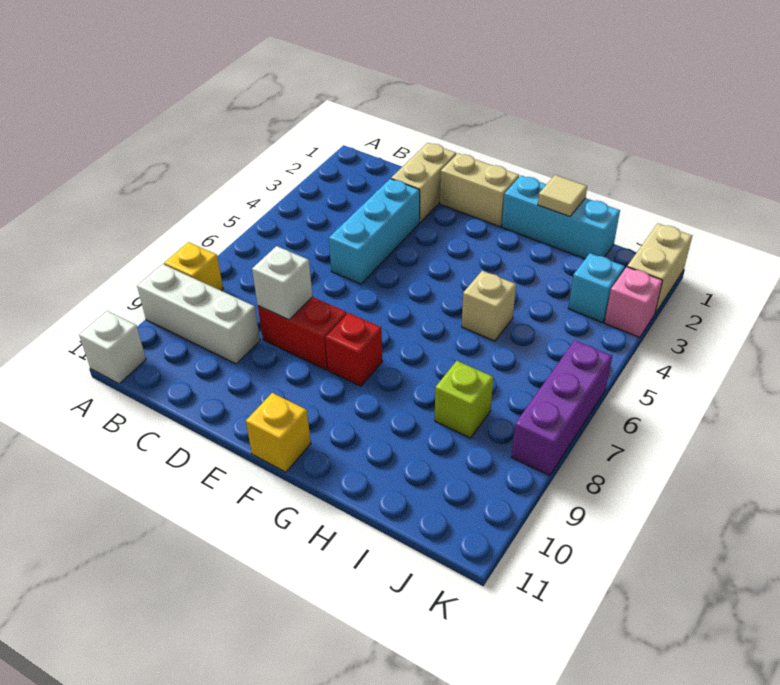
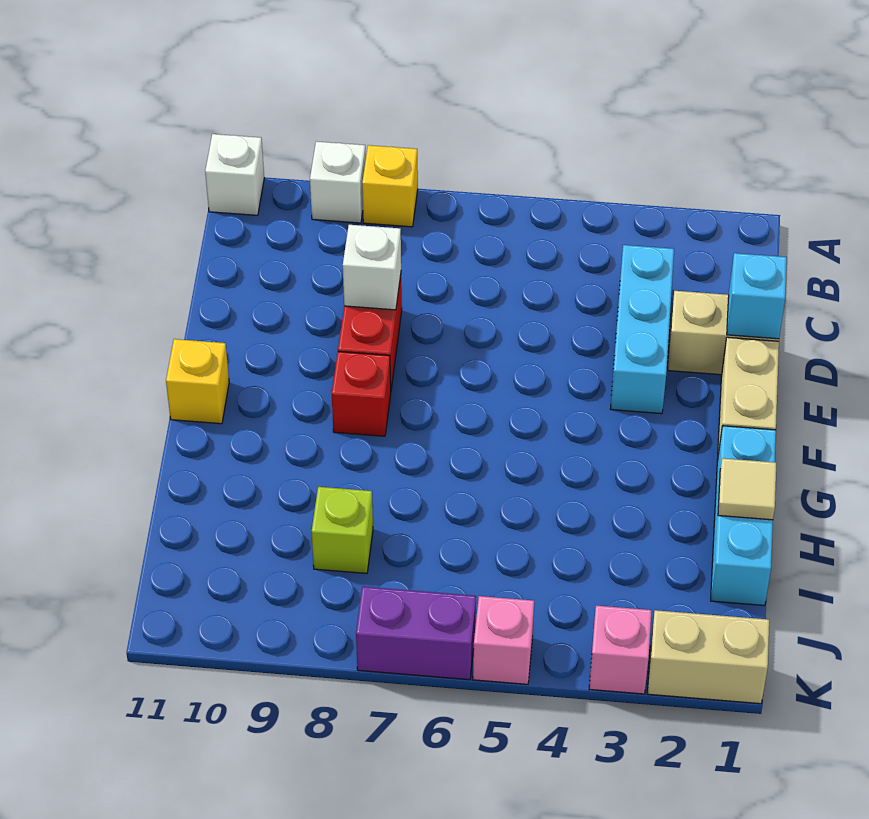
white brick A9:C9 level 1 -> white brick A9 level 1
cyan brick D3:D5 level 1 -> cyan brick C3:E3 level 1
tan brick H5 level 1 -> none
cyan brick J3 level 1 -> cyan brick D1 level 2
none -> pink brick K5 level 1
purple brick K6:K8 level 1 -> purple brick K6:K7 level 1

